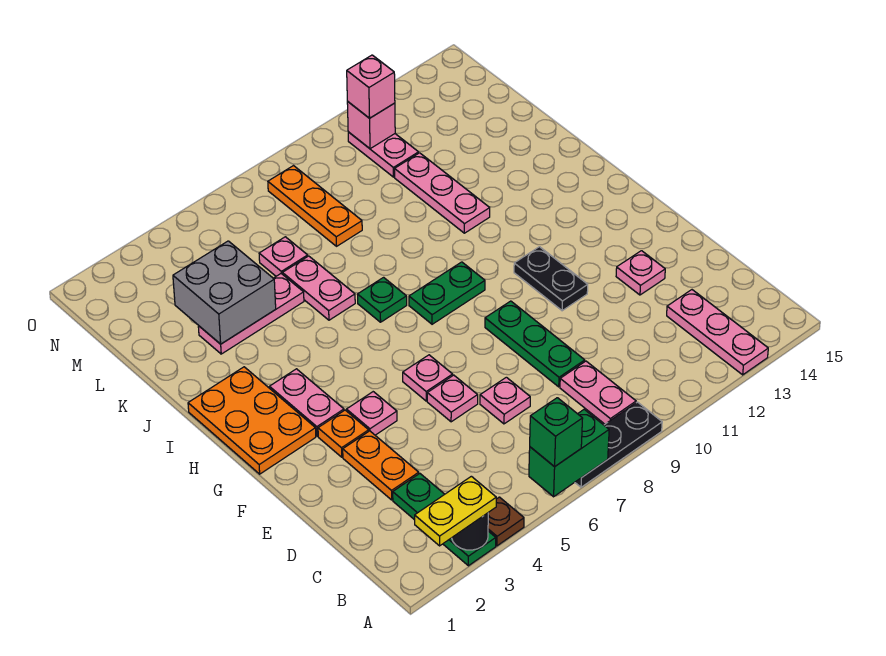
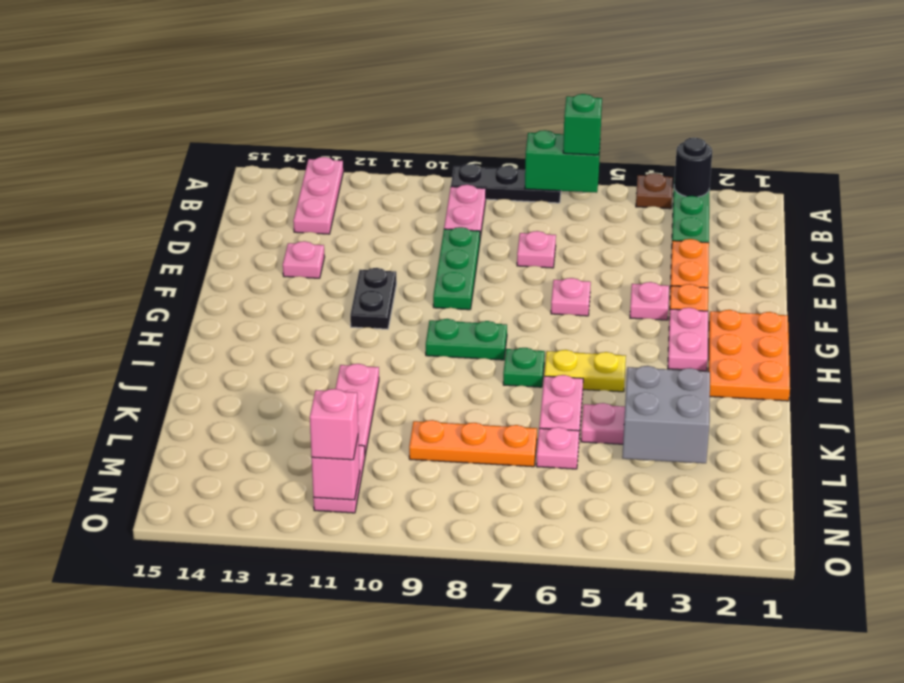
yellow plate A2:A3 level 3 -> yellow plate I5:I6 level 1
pink plate E6 level 1 -> none
orange plate L8:N8 level 1 -> orange plate L7:L9 level 1

